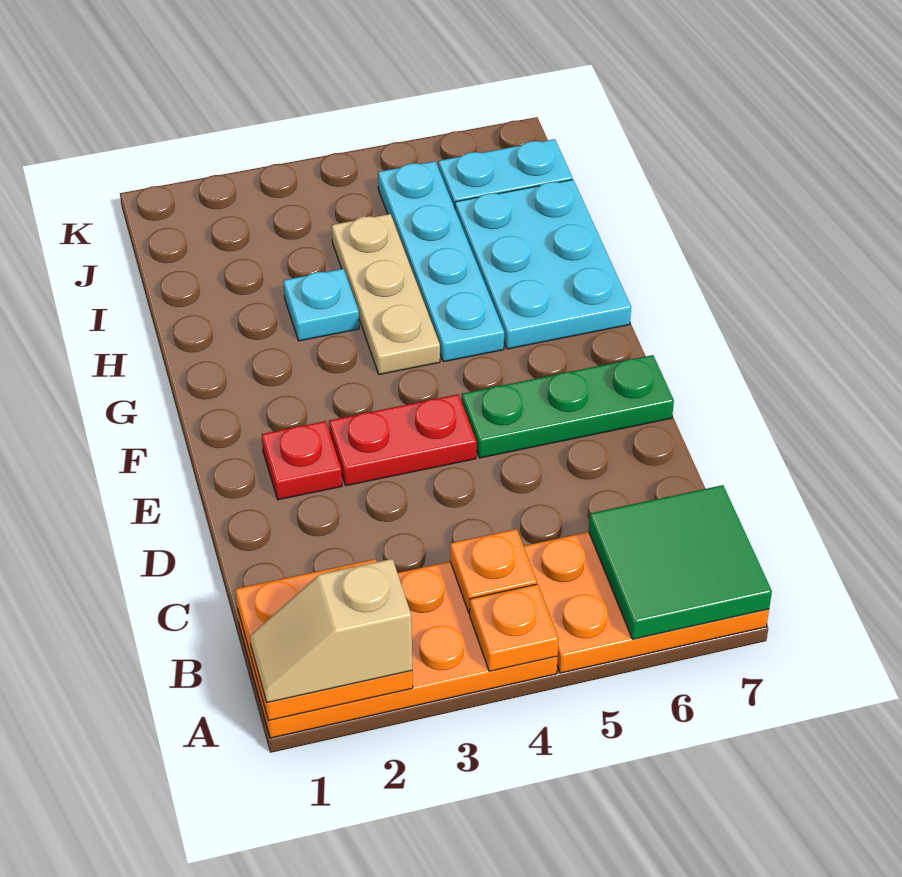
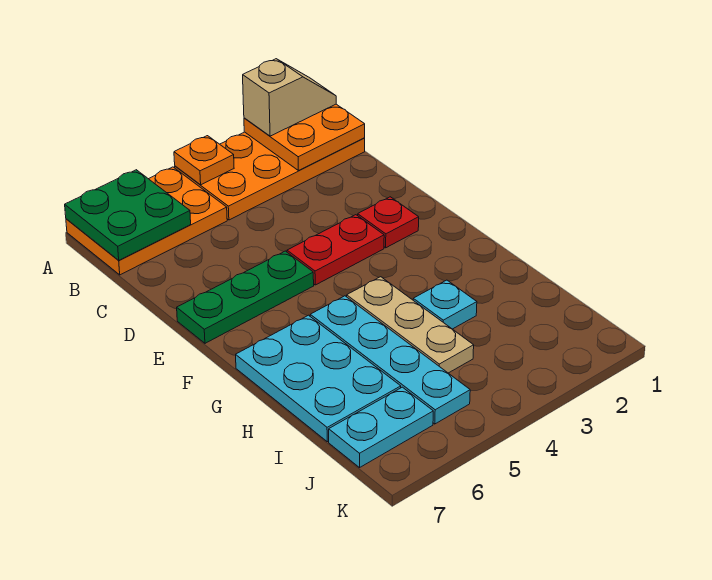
green tile A6:B7 level 2 -> green plate A6:B7 level 2
orange plate B4 level 2 -> none

